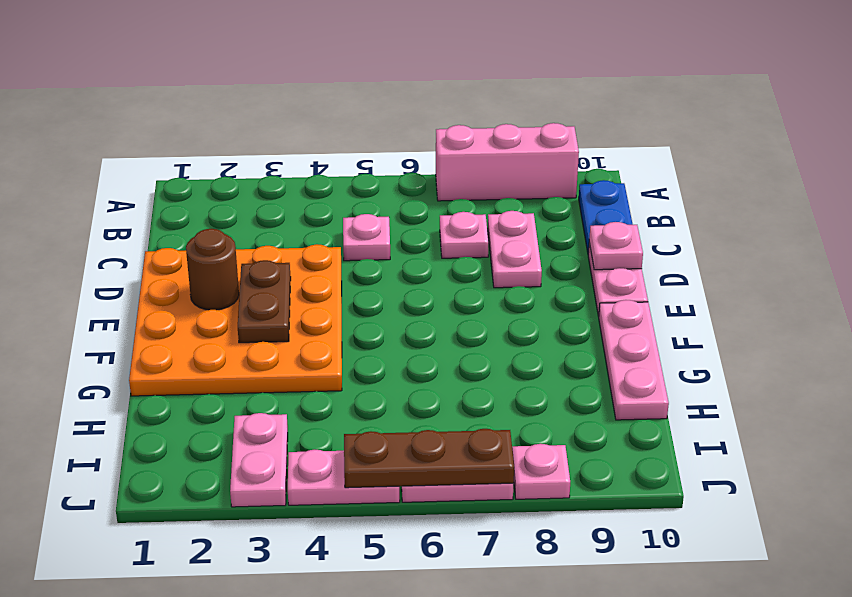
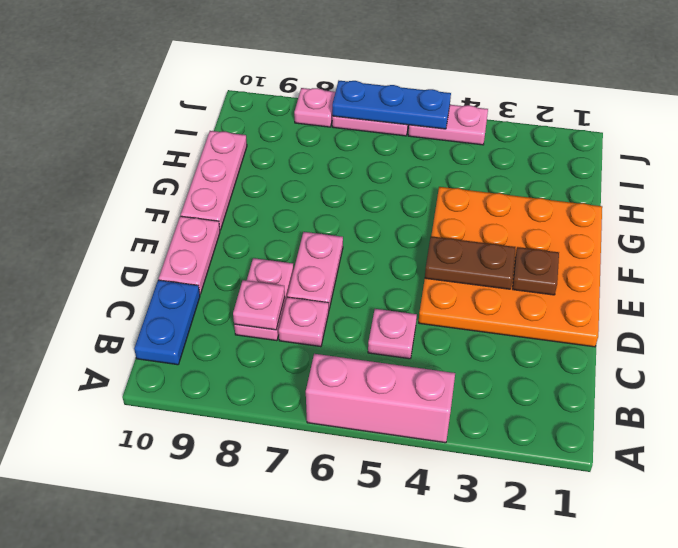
pink brick A7:A9 level 1 -> pink brick A4:A6 level 1
pink plate D10 level 2 -> pink plate C8 level 2
brown round brick E2 level 2 -> brown plate E2 level 2
brown plate E3:F3 level 2 -> brown plate E3:E4 level 2
pink plate I3:J3 level 1 -> pink plate D7:E7 level 1
brown plate J5:J7 level 2 -> blue plate J5:J7 level 2

